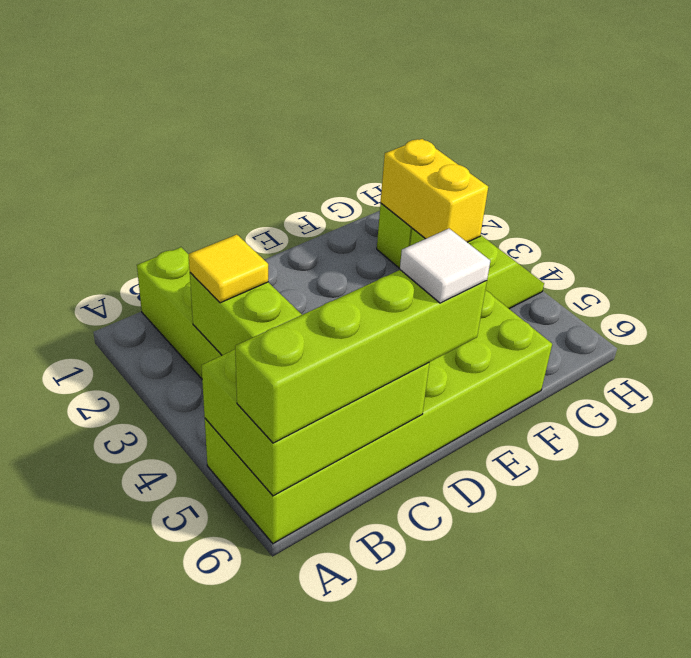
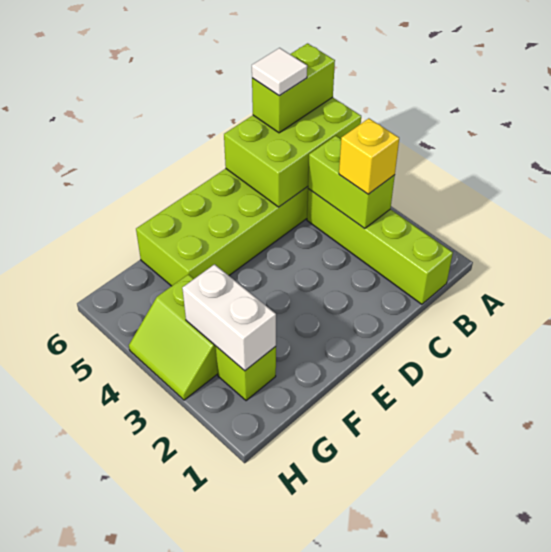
lime brick A6:D6 level 3 -> lime brick A6:B6 level 3
yellow tile B3 level 3 -> yellow brick B3 level 3
white tile D6 level 4 -> white tile B6 level 4
yellow brick G2:G3 level 2 -> white brick G2:G3 level 2

